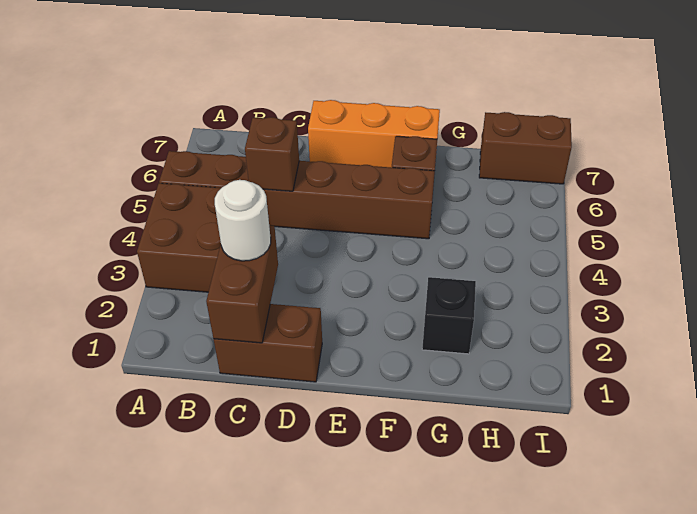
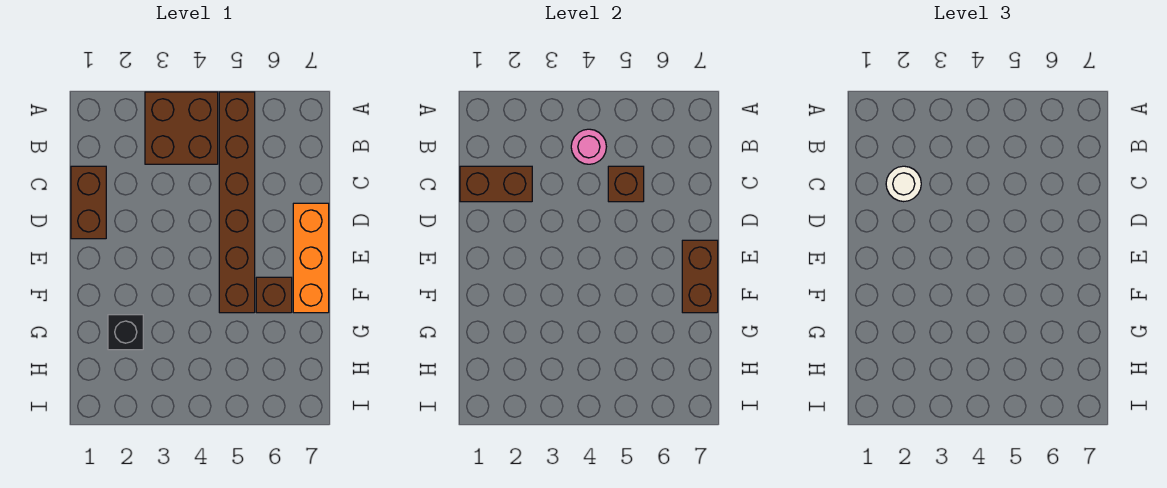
none -> pink round brick B4 level 2
brown brick H7:I7 level 1 -> brown brick E7:F7 level 2

